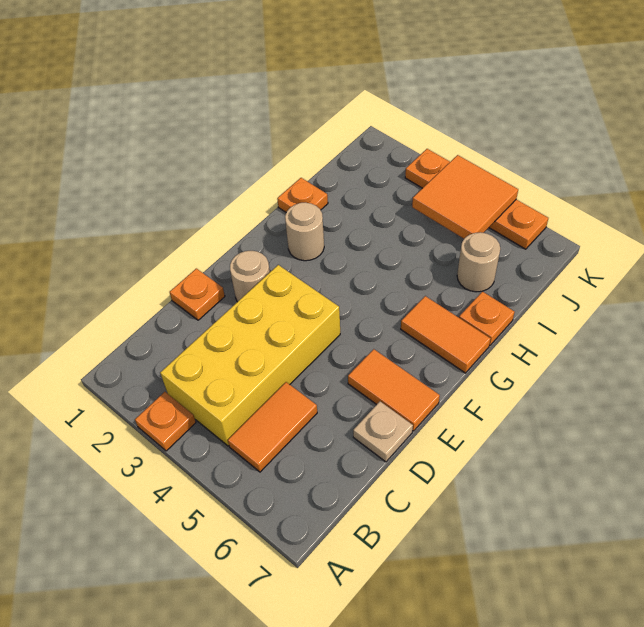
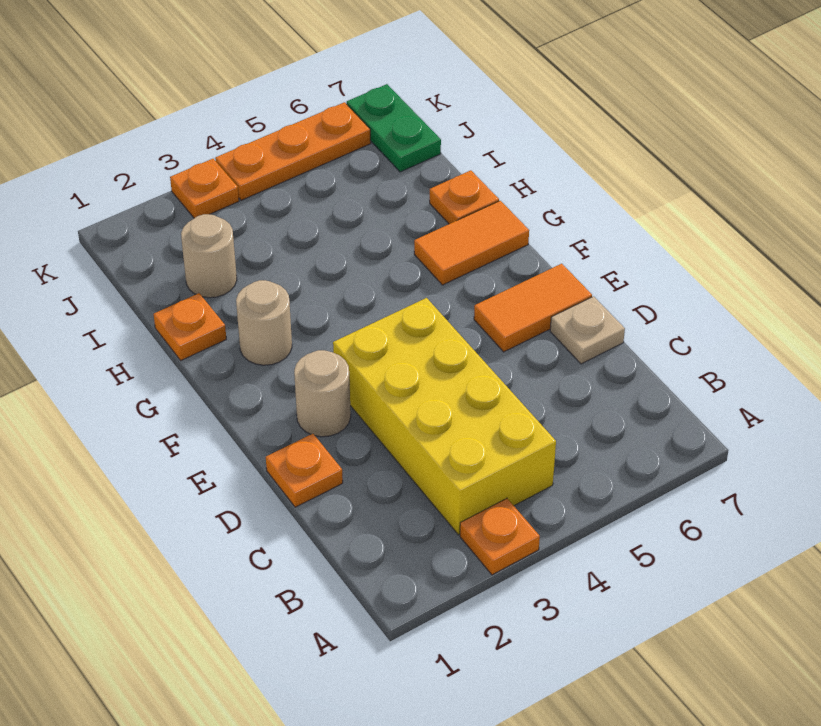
orange tile B5:C5 level 1 -> none
tan round brick I6 level 1 -> tan round brick I2 level 1
orange tile J4:K5 level 2 -> none
none -> green plate J7:K7 level 1

